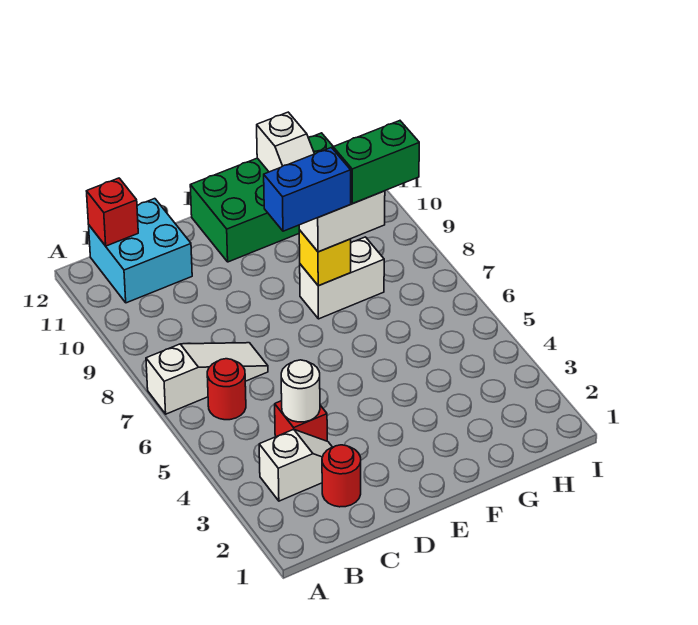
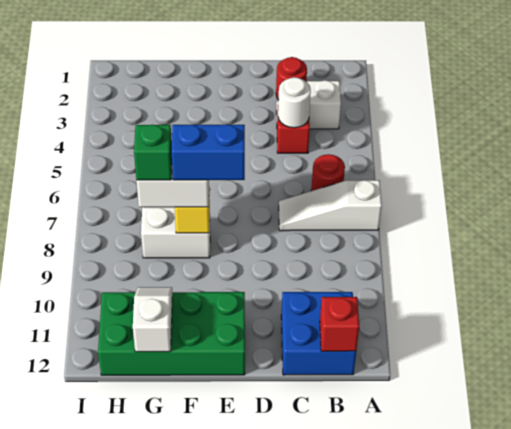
cyan brick B11:C12 level 1 -> blue brick B11:C12 level 1
green brick G8:H8 level 4 -> green brick G8 level 4

